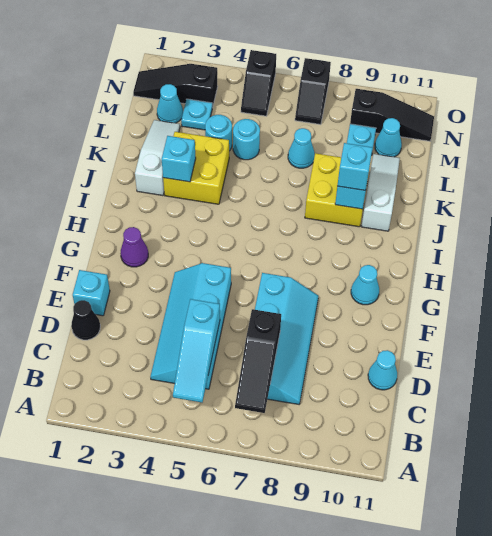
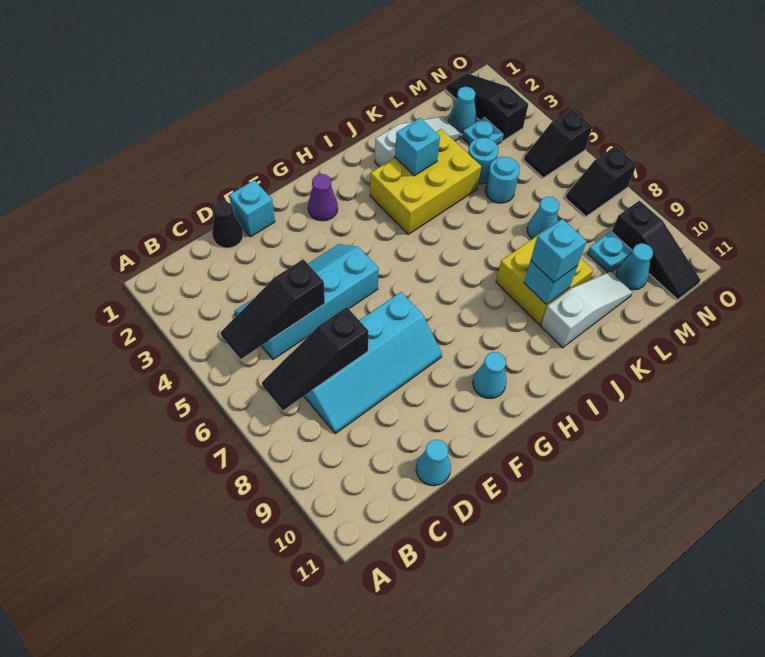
cyan slope B5:D5 level 2 top D -> black slope B5:D5 level 2 top D
yellow brick J3:K4 level 1 -> yellow brick I3:K4 level 1

